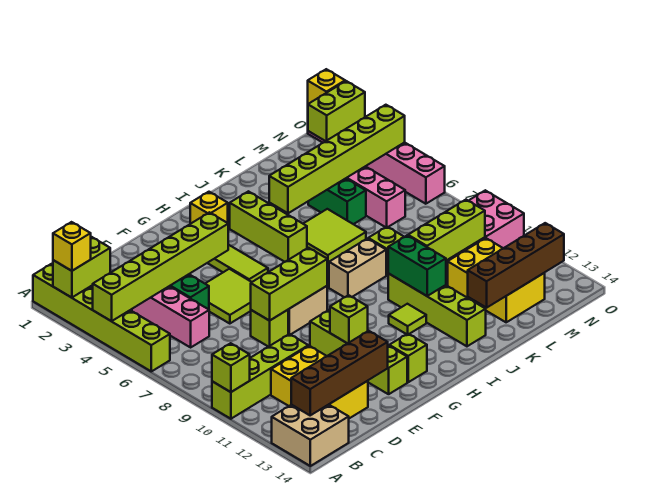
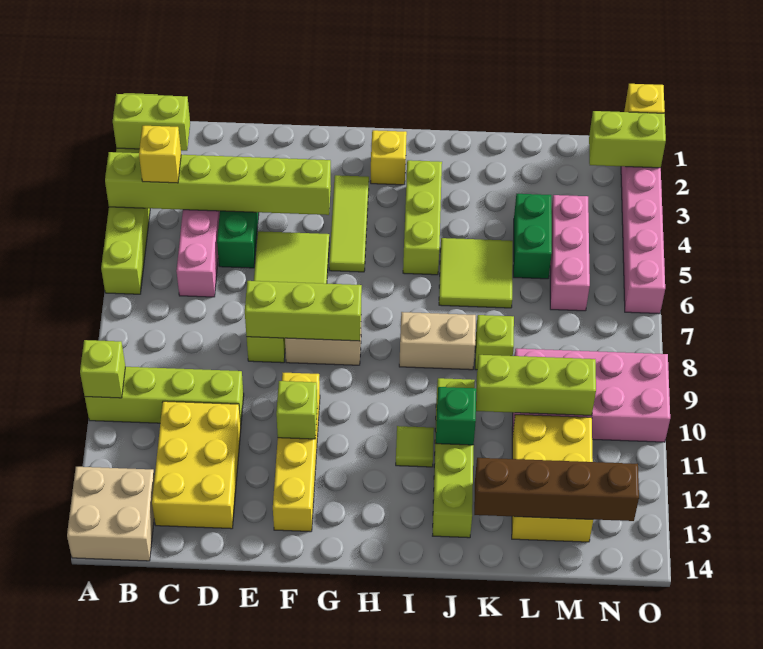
yellow brick A2 level 3 -> yellow brick B4 level 3
brown brick B13:E13 level 2 -> none
lime brick F10:F13 level 1 -> yellow brick F10:F13 level 1
lime brick G13 level 1 -> none
lime brick J4:O4 level 2 -> none
green brick J10:J11 level 2 -> green brick J11 level 2

